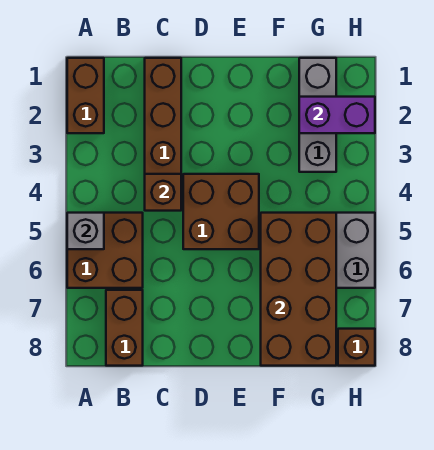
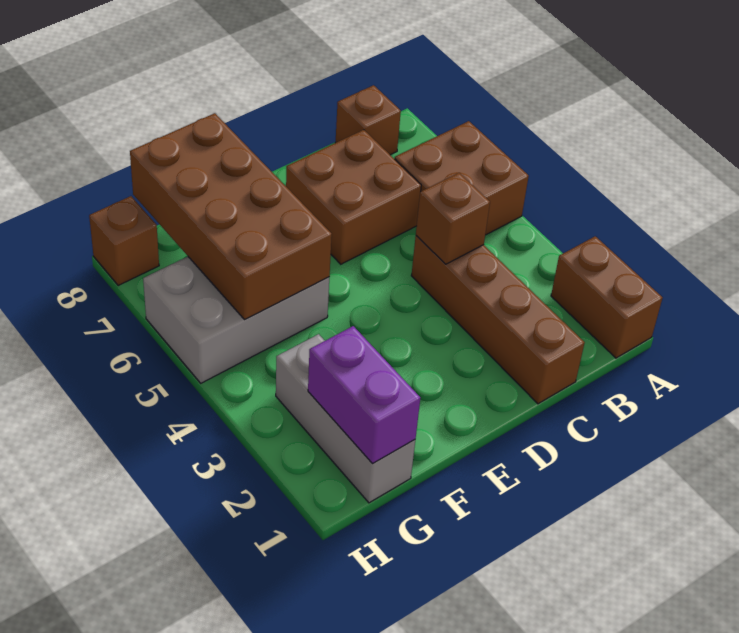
grey brick A5 level 2 -> none
brown brick B7:B8 level 1 -> brown brick B8 level 1
brown brick D4:E5 level 1 -> brown brick C6:D7 level 1
purple brick G2:H2 level 2 -> purple brick G1:G2 level 2

